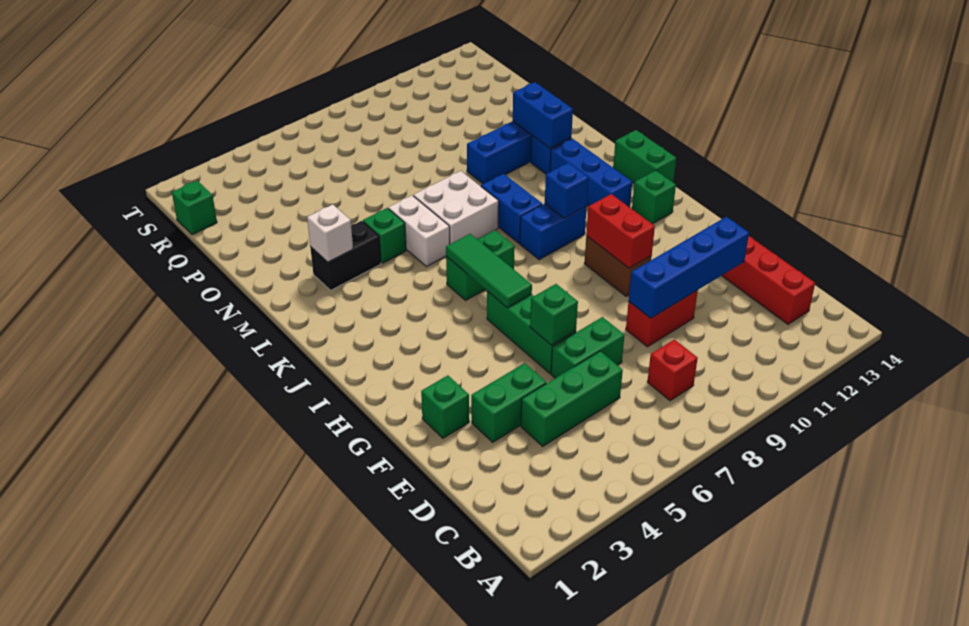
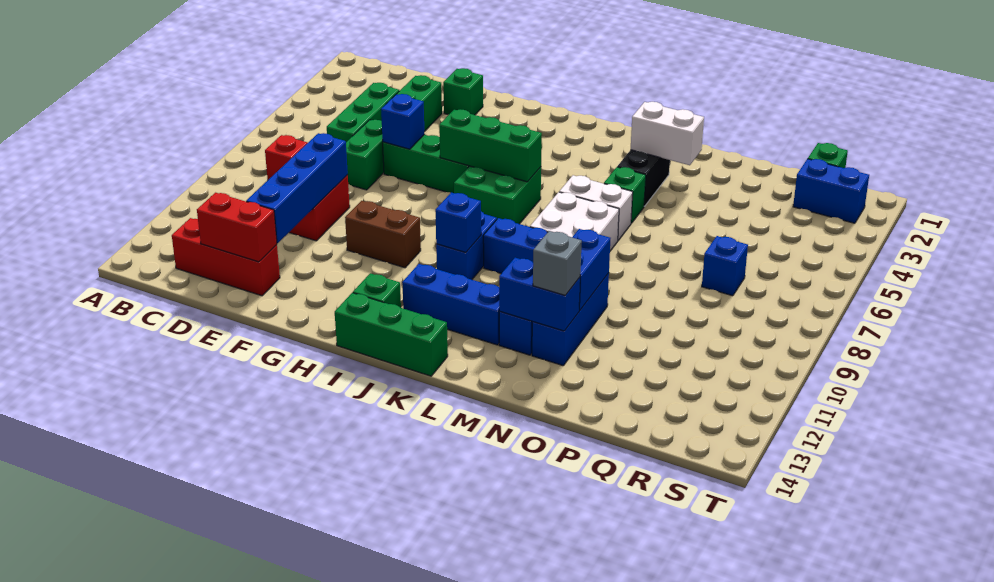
green brick F6 level 2 -> blue brick F6 level 2
red brick G10:H10 level 2 -> red brick D13:E13 level 2
green tile H6:J6 level 2 -> green brick H6:J6 level 2
green brick J6:J7 level 1 -> green brick I6:J7 level 1
green brick J14:K14 level 1 -> green brick I14:K14 level 1
white brick M3 level 2 -> white brick M3:N3 level 2
none -> blue brick N10:N11 level 2
none -> grey brick N12 level 3
none -> blue brick Q7 level 1
none -> blue brick R2:S2 level 1

